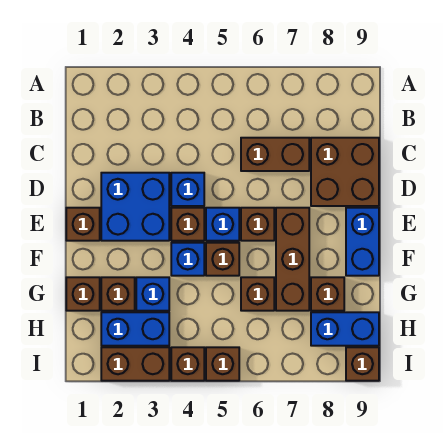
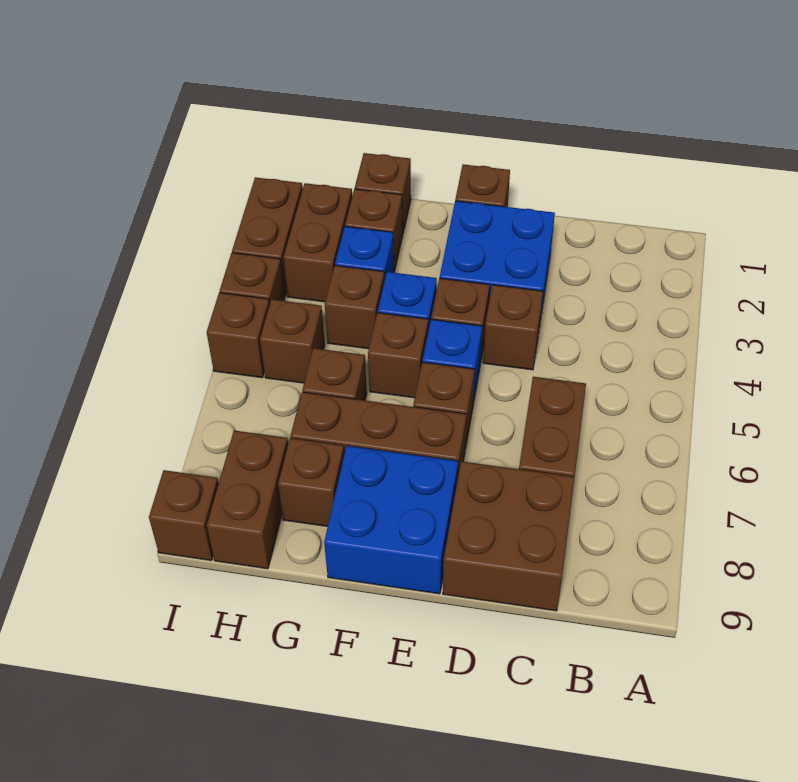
blue brick D4 level 1 -> brown brick D4 level 1
blue brick E9:F9 level 1 -> blue brick E8:F9 level 1
none -> brown brick G4 level 1
blue brick H2:H3 level 1 -> brown brick H2:H3 level 1
none -> brown brick H5 level 1
blue brick H8:H9 level 1 -> brown brick H8:H9 level 1

